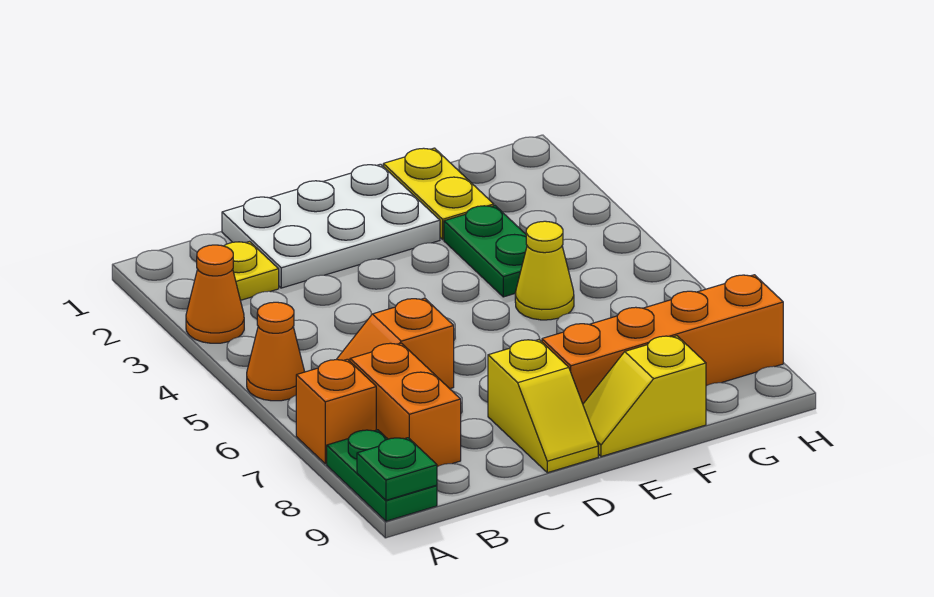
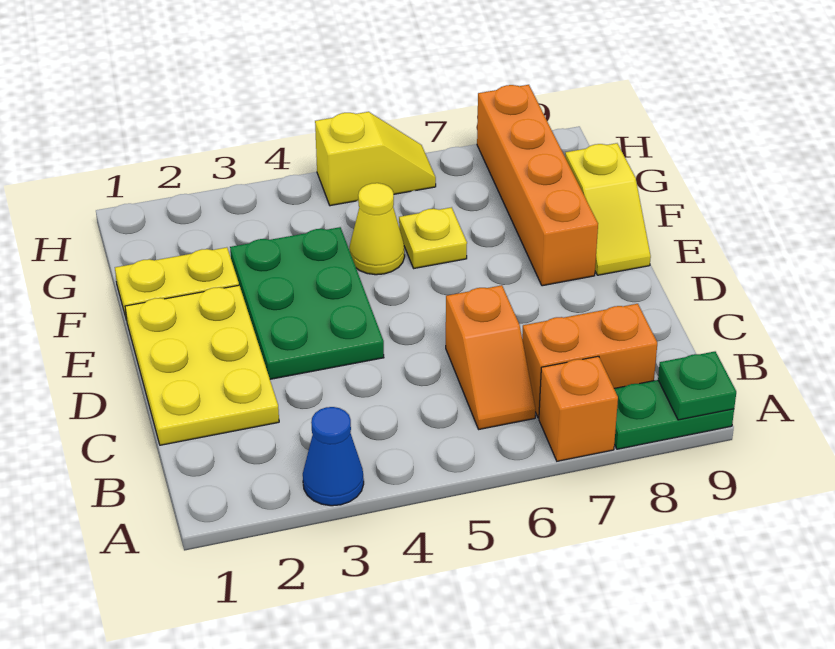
orange cone A3 level 1 -> blue cone A3 level 1
orange cone A5 level 1 -> none
yellow plate B2 level 1 -> yellow plate F6 level 1
white plate C1:E2 level 1 -> yellow plate C1:E2 level 1
yellow slope D8:D9 level 1 top 8 -> yellow slope H5:H6 level 1 top 5
green plate F3:F4 level 1 -> green plate D3:F4 level 1

